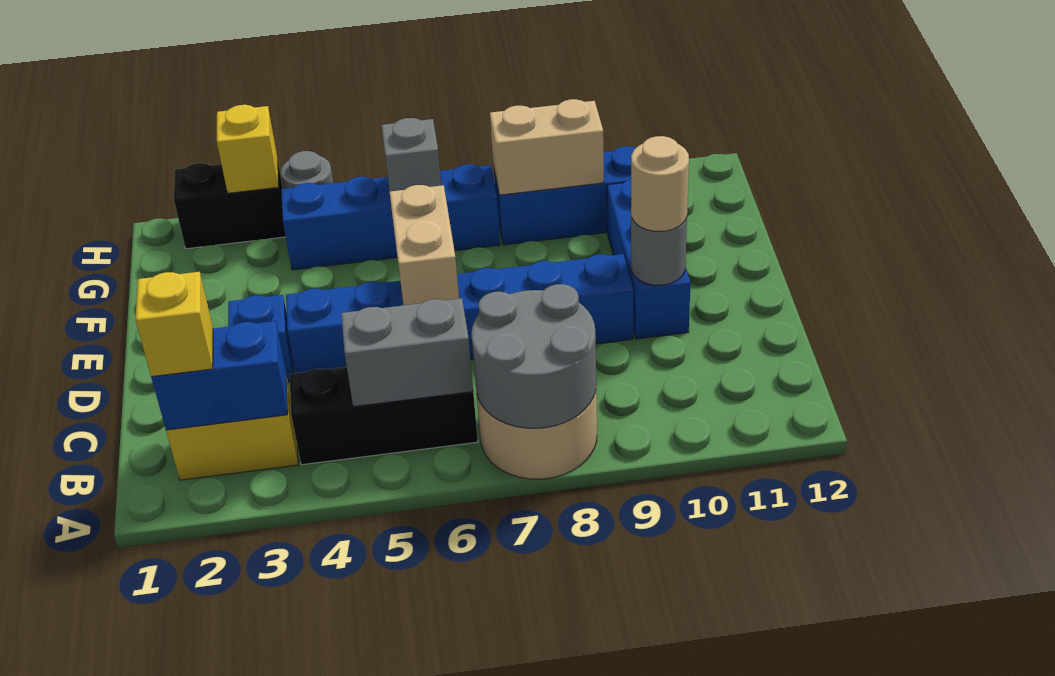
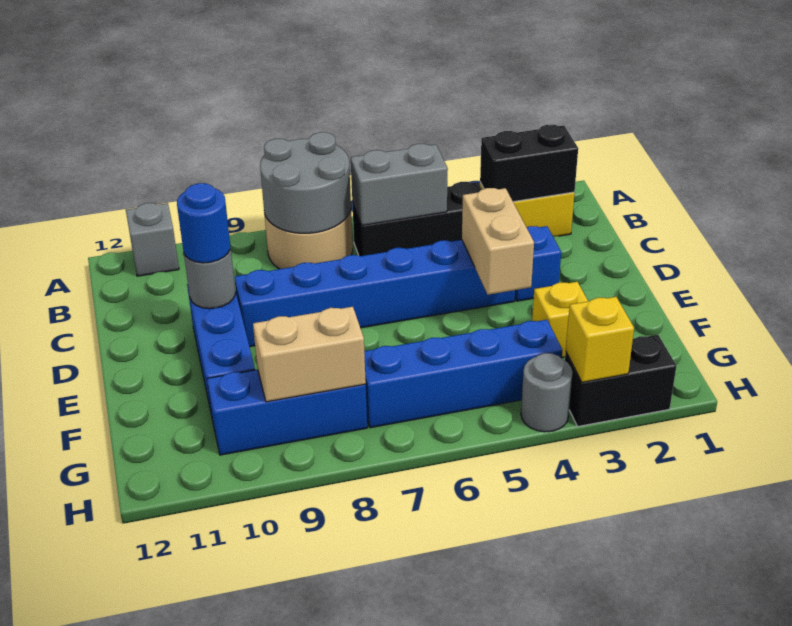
blue brick B2:B3 level 2 -> black brick B2:B3 level 2
yellow brick B2 level 3 -> yellow brick F3 level 1
tan brick D6:E6 level 2 -> tan brick D4:E4 level 2
tan round brick D10 level 3 -> blue round brick D10 level 3
grey brick G6 level 2 -> grey brick A11 level 1

